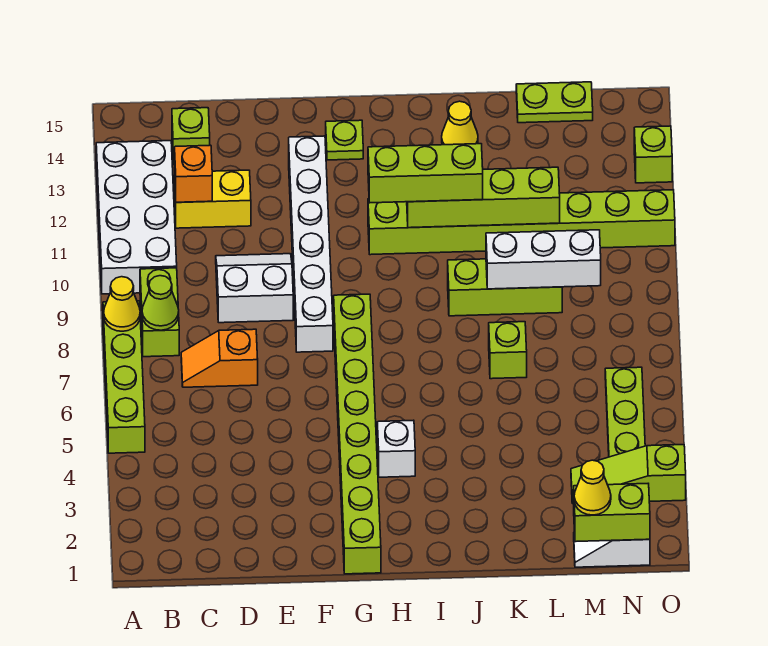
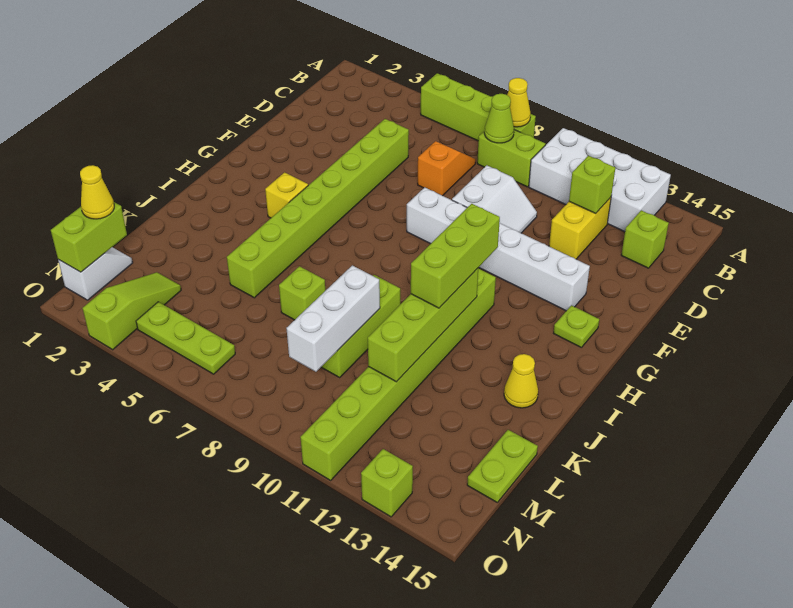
orange brick C12 level 2 -> lime brick C12 level 2
lime brick G1:G8 level 1 -> lime brick D5:K5 level 1
white brick H4 level 1 -> yellow brick H4 level 1

